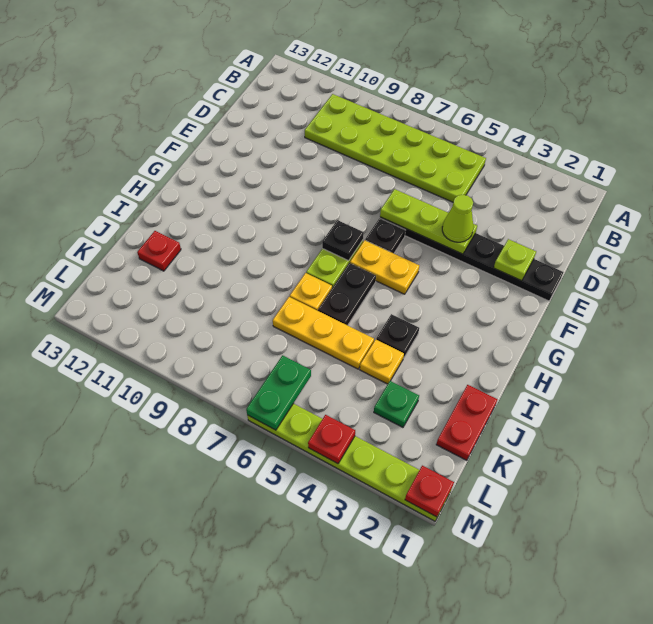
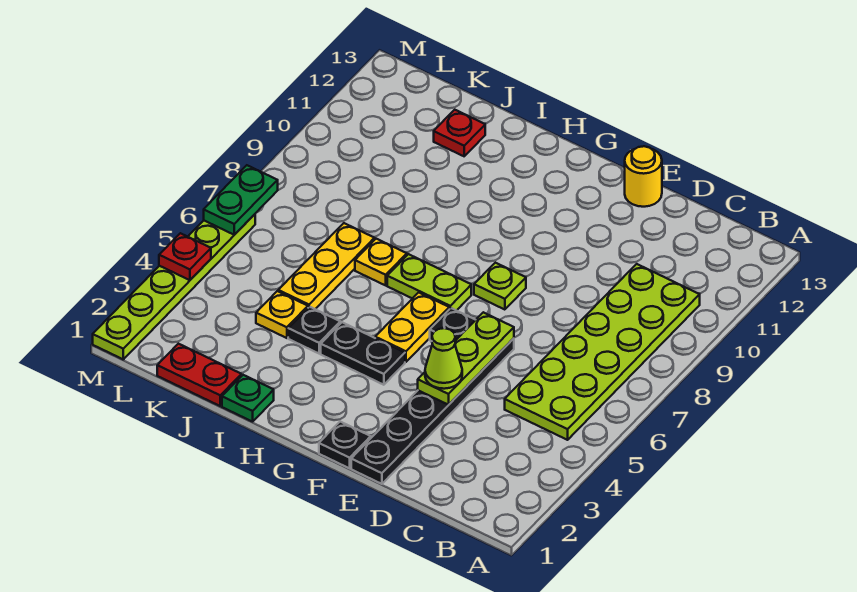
lime plate E2 level 2 -> lime plate F8 level 1
none -> yellow round brick E13 level 1
black plate G7 level 2 -> black plate F1 level 1
black plate H6:I6 level 1 -> black plate G4:H4 level 1
green plate K3 level 1 -> green plate I1 level 1
green plate L6:M6 level 2 -> green plate M6:M7 level 2
red plate M1 level 2 -> none

